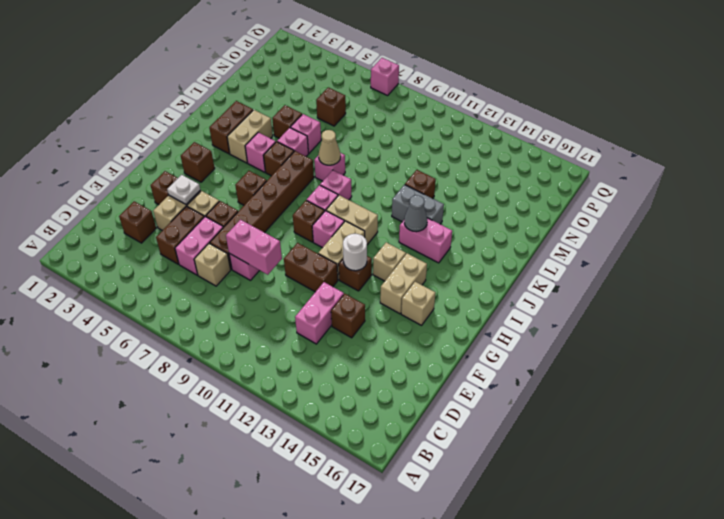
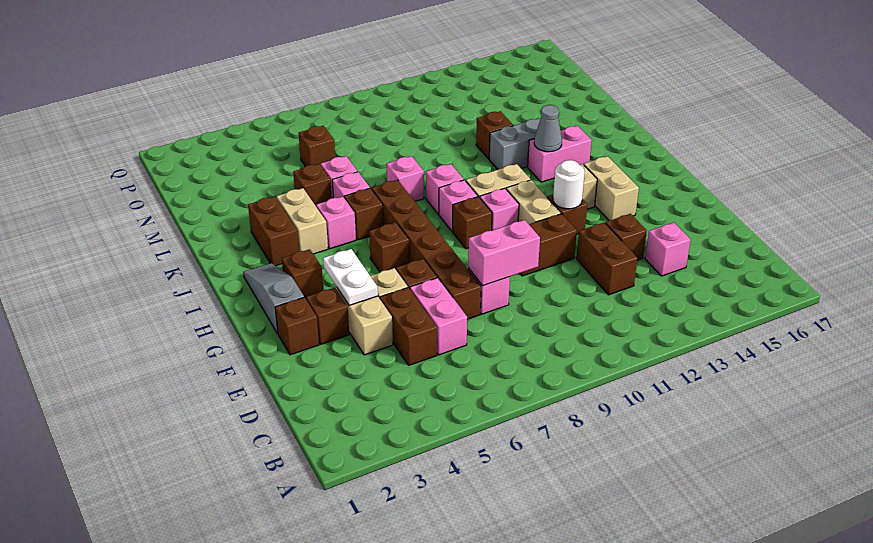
brown brick D3 level 1 -> brown brick F2 level 1
tan brick D7 level 1 -> none
pink brick D12:E12 level 1 -> brown brick D12:E12 level 1
white plate F4 level 2 -> white plate F4:G4 level 2
none -> grey slope G2:I2 level 1 top G
tan brick G15 level 1 -> none
tan cone K8 level 2 -> none
pink brick Q7 level 1 -> pink brick D14 level 1

